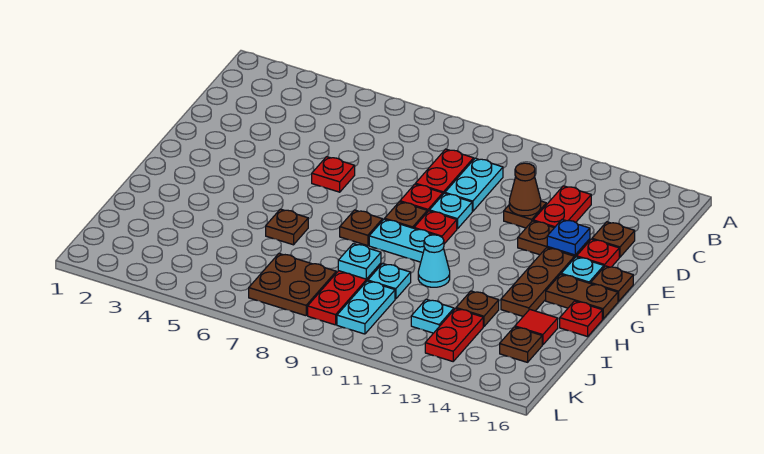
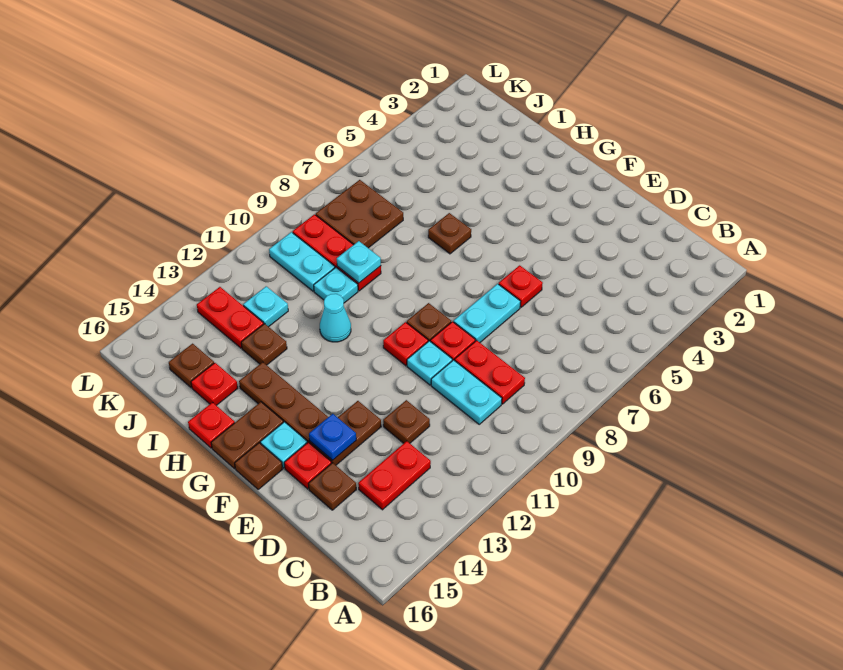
red plate C13:D13 level 1 -> red plate C13:C14 level 1
brown cone D12 level 2 -> none
brown plate G8 level 1 -> none
cyan plate G9:G10 level 1 -> cyan plate E7:E8 level 1
red tile I15 level 1 -> red plate I15 level 1

